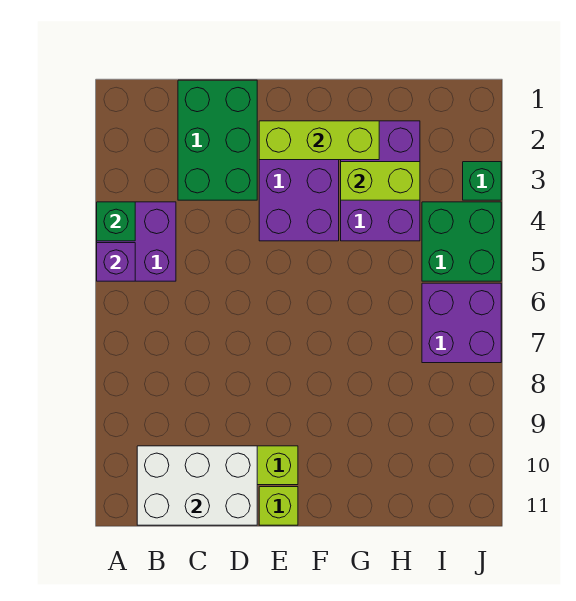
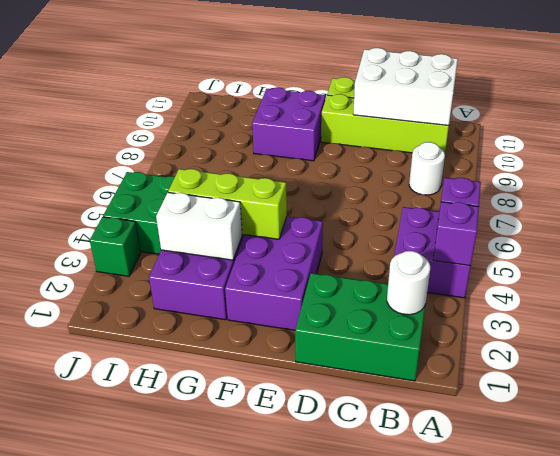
green brick A4 level 2 -> purple brick A4 level 2
none -> white round brick B2 level 2
none -> white round brick B8 level 1
green brick C1:D3 level 1 -> green brick B1:D2 level 1
lime brick E2:G2 level 2 -> lime brick F4:H4 level 2
lime brick G3:H3 level 2 -> white brick G3:H3 level 2
purple brick I6:J7 level 1 -> purple brick F9:G10 level 1

